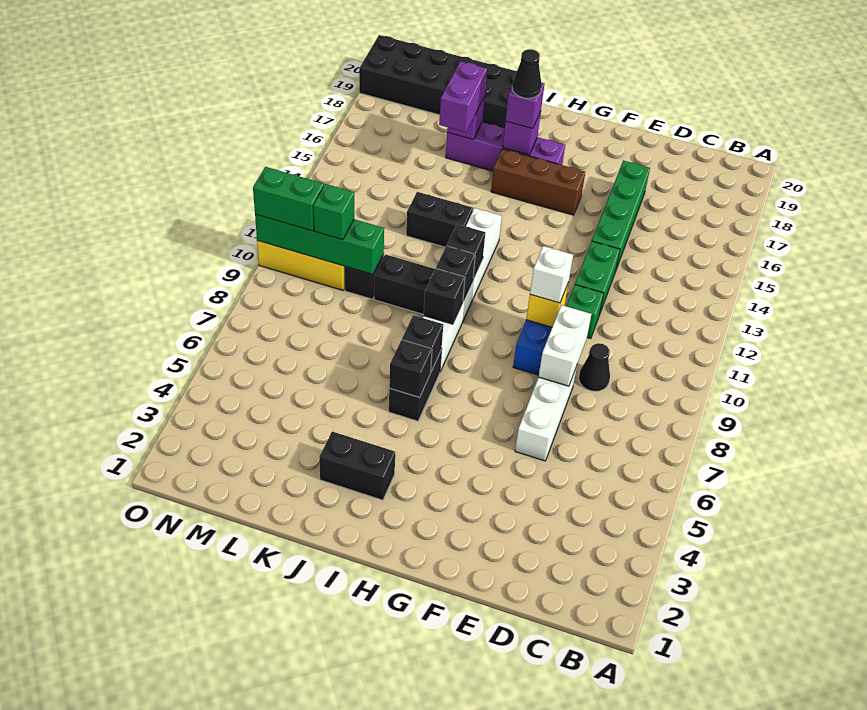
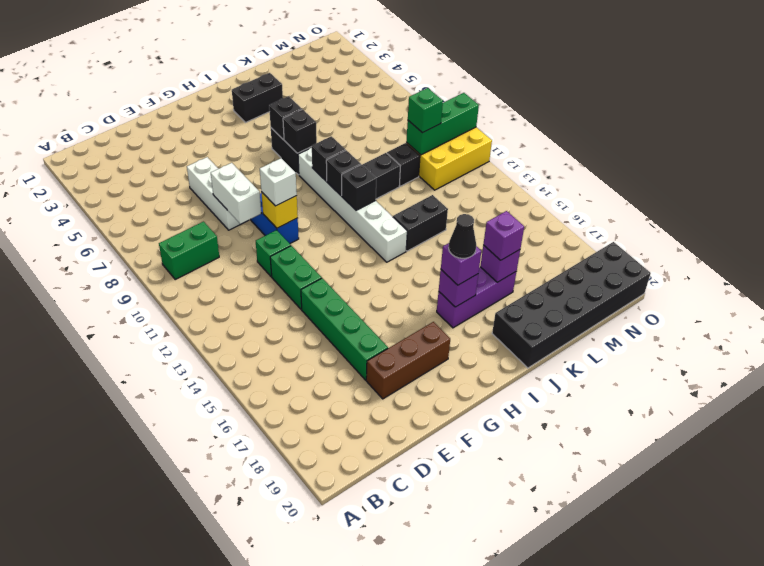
black cone D9 level 1 -> none
brown brick G16:I16 level 1 -> brown brick E18:G18 level 1
purple brick H17:K17 level 1 -> purple brick I17:K17 level 1
purple brick K16:K17 level 3 -> purple brick K17 level 3
green brick L10:O10 level 2 -> green brick M10:O10 level 2
green brick N10:O10 level 3 -> green brick B9:C9 level 1

